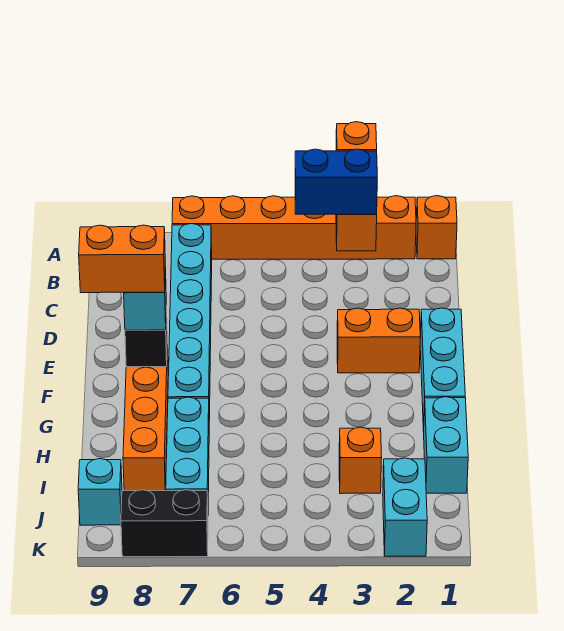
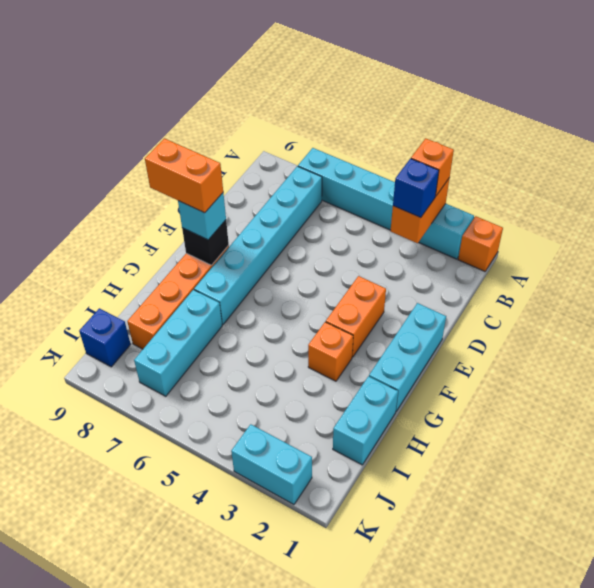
orange brick A2:A7 level 1 -> cyan brick A2:A7 level 1
blue brick B3:B4 level 3 -> blue brick B3 level 3
orange brick E2:E3 level 1 -> orange brick E3:F3 level 1
orange brick I3 level 1 -> orange brick G3 level 1
cyan brick J2:K2 level 1 -> cyan brick K2:K3 level 1
cyan brick J9 level 1 -> blue brick J9 level 1
black brick K7:K8 level 1 -> none

